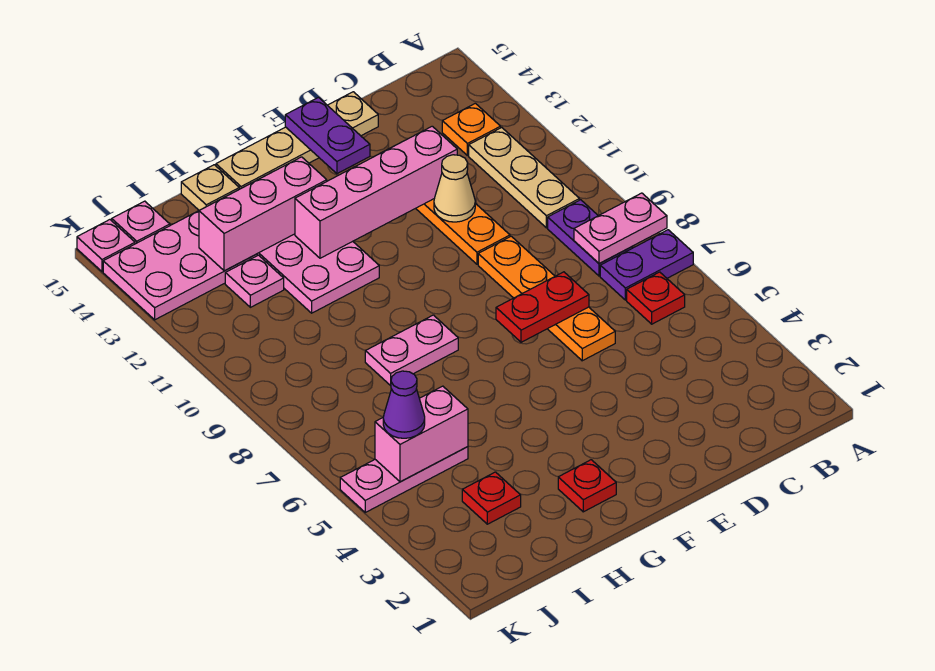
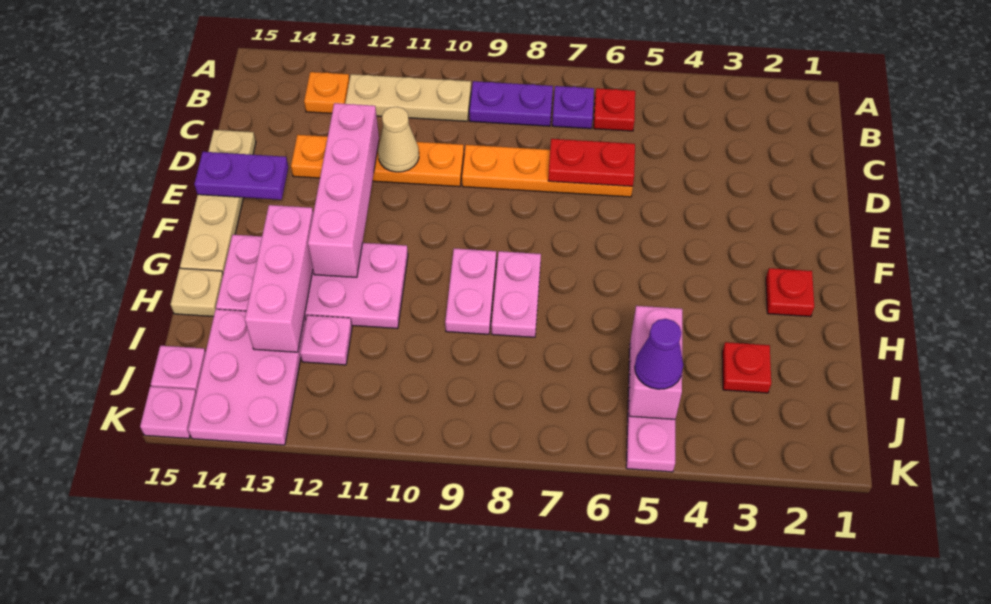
purple plate A7:B7 level 1 -> purple plate B7 level 1
pink plate A8:B8 level 2 -> pink plate G9:H9 level 1
red plate D7:E7 level 2 -> red plate D6:D7 level 2

